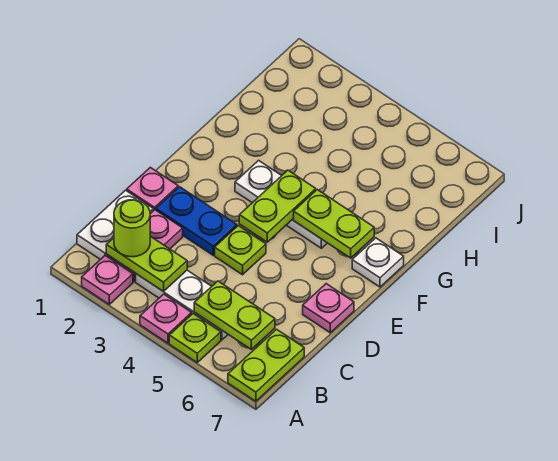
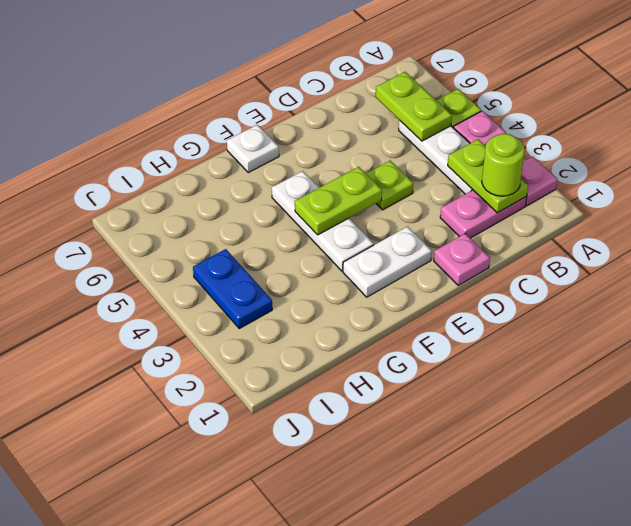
lime plate A7:B7 level 1 -> none
white plate B1:C1 level 1 -> white plate E2:F2 level 1
blue plate D2:D3 level 1 -> blue plate I3:I4 level 1
pink plate D7 level 1 -> none
lime plate F5:F6 level 2 -> none

